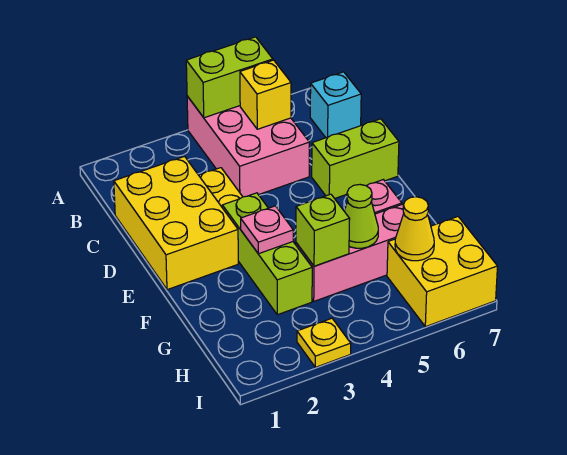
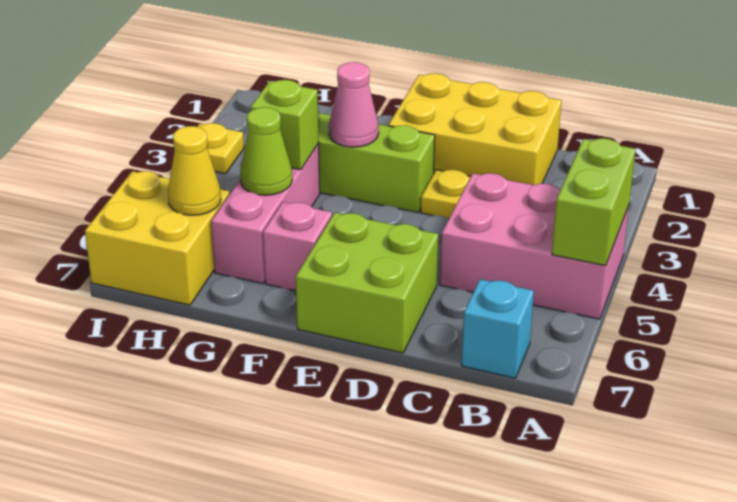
yellow brick B5 level 2 -> none
lime brick D6:D7 level 1 -> lime brick D6:E7 level 1
pink plate F3 level 2 -> pink cone F3 level 2

